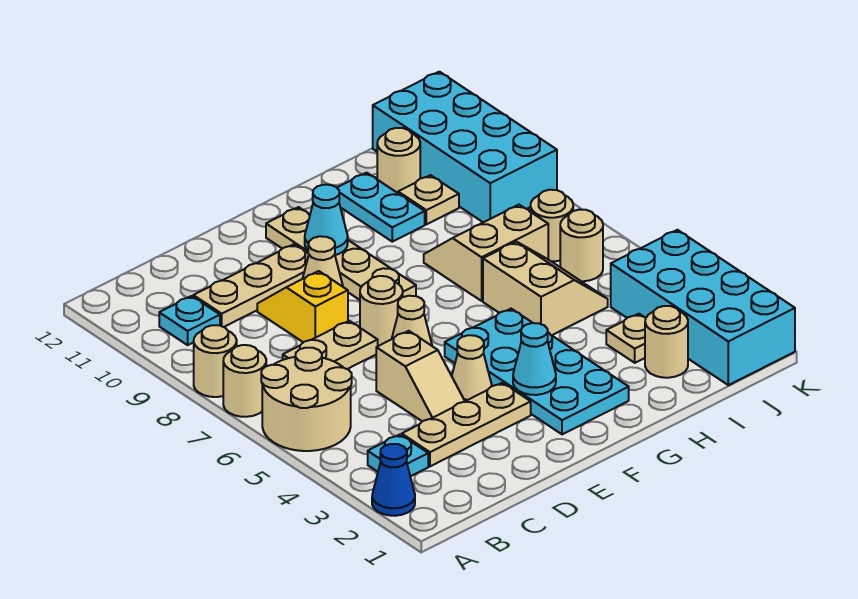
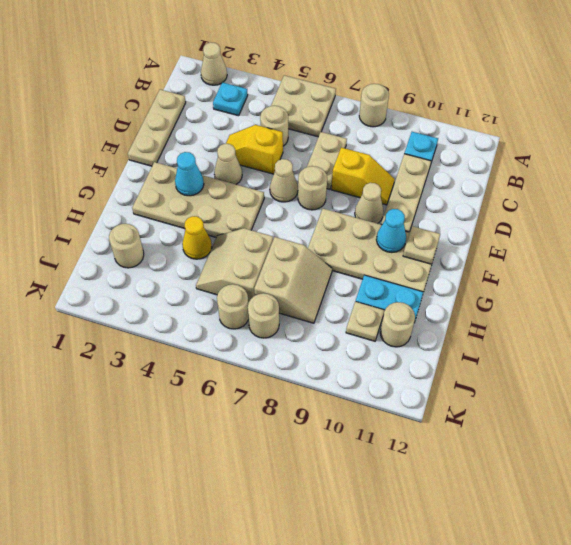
blue cone A2 level 1 -> tan cone A2 level 1
tan round brick A5:B6 level 1 -> tan plate A5:B6 level 1
tan round brick A7 level 1 -> tan round brick C5 level 1
tan plate C3:E3 level 1 -> tan plate C1:E1 level 1
tan slope D4:D5 level 1 top 5 -> yellow slope D4:D5 level 1 top 5
cyan plate F2:G5 level 1 -> tan plate F2:G5 level 1
tan plate F8:F11 level 1 -> tan plate F8:G11 level 1
none -> yellow cone H4 level 1
tan slope H5:I6 level 1 top H -> tan slope H5:I6 level 1 top 6
tan plate I3 level 1 -> tan plate F11 level 2
cyan brick J1:K4 level 1 -> none
cyan brick J9:K12 level 1 -> none

